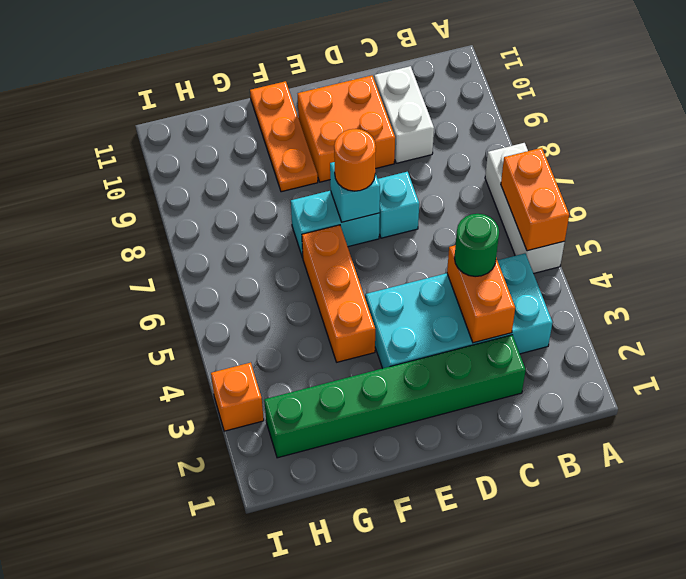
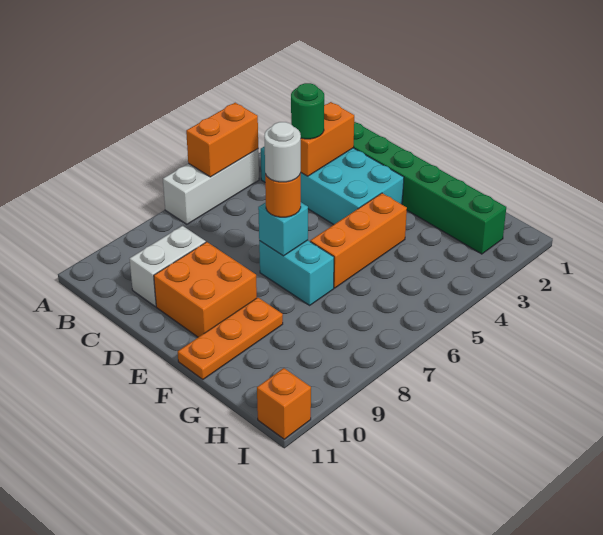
cyan brick D7 level 1 -> none
none -> white round brick E7 level 4
orange brick I3 level 1 -> orange brick I11 level 1

